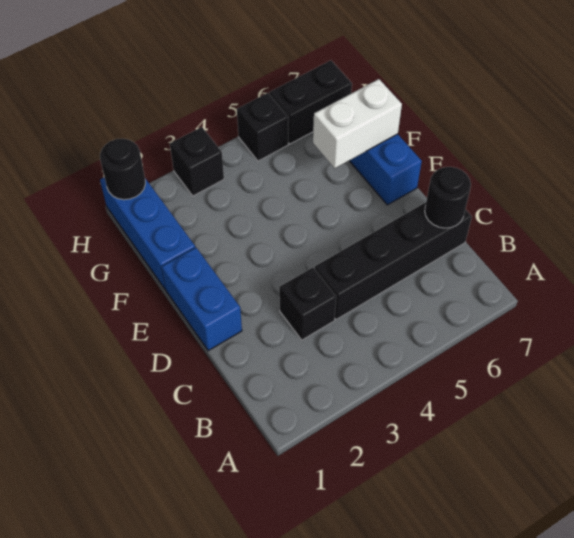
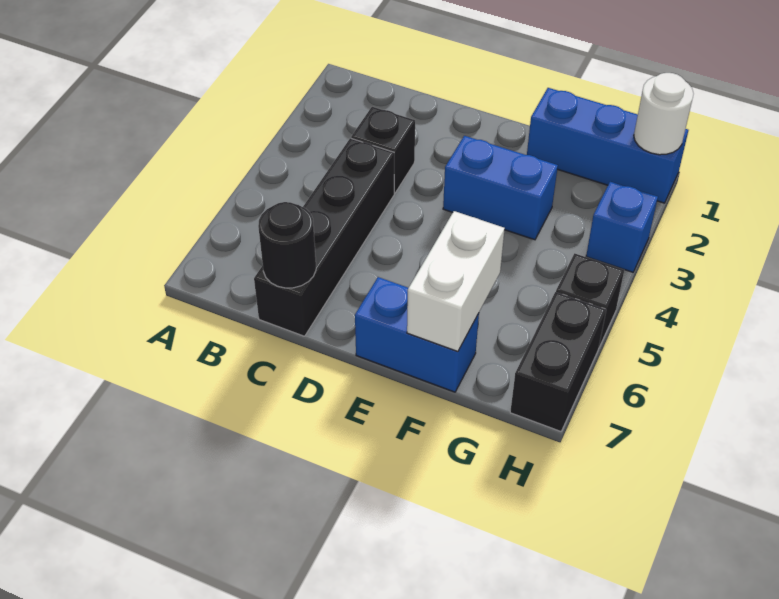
blue brick D1:E1 level 1 -> blue brick E3:F3 level 1
black round brick H1 level 2 -> white round brick H1 level 2
black brick H3 level 1 -> blue brick H3 level 1

